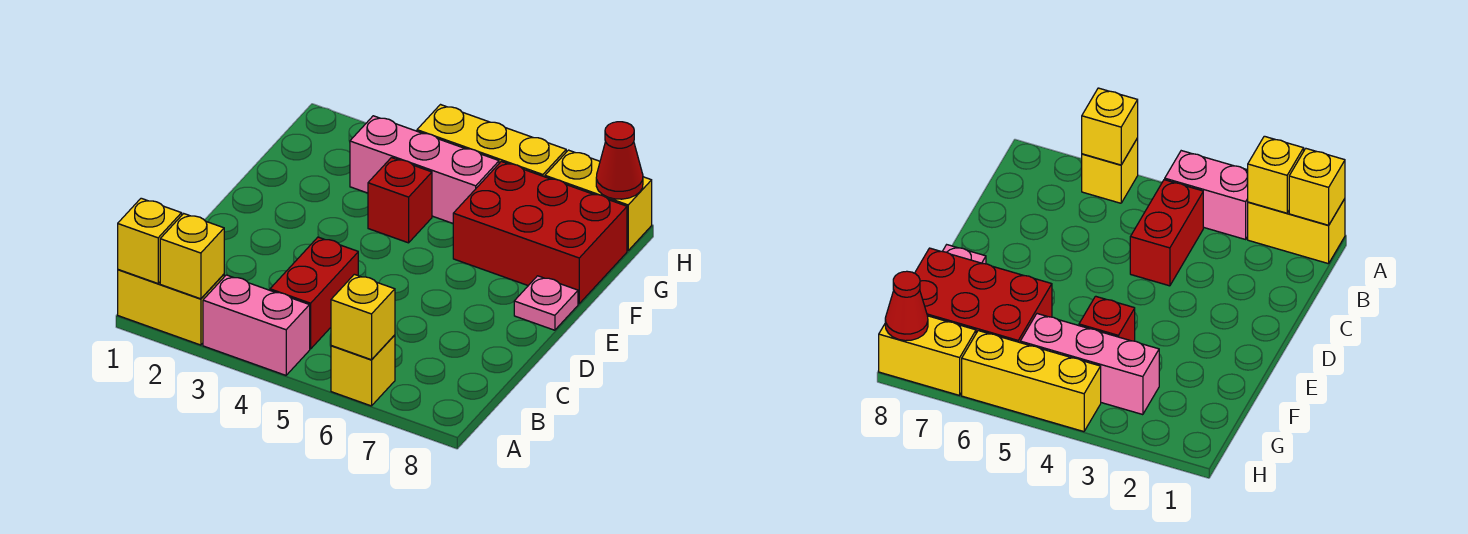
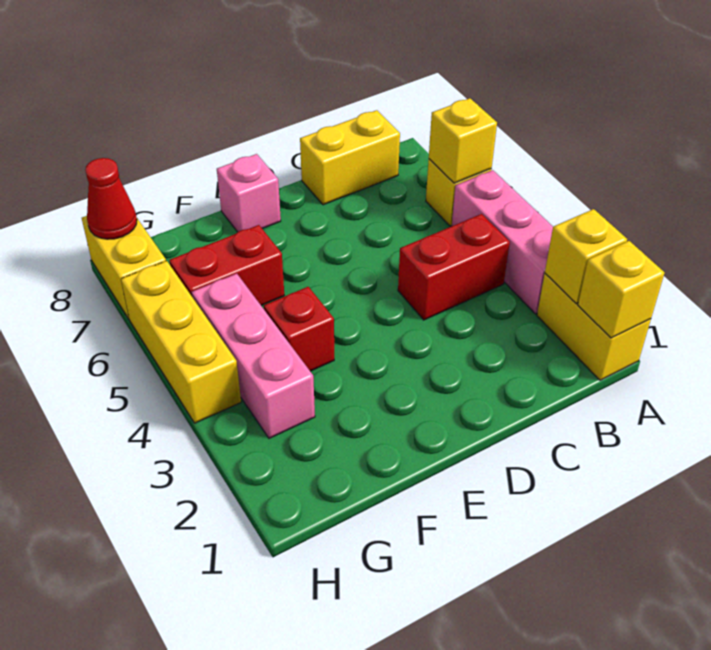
pink brick A3:A4 level 1 -> pink brick A3:A5 level 1
none -> yellow brick B8:C8 level 1
pink plate E8 level 1 -> pink brick E8 level 1
red brick F6:G8 level 1 -> red brick F6:G6 level 1

